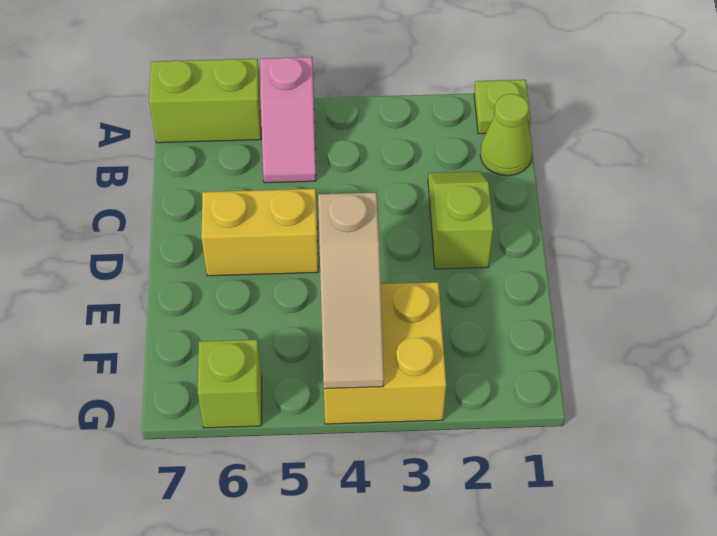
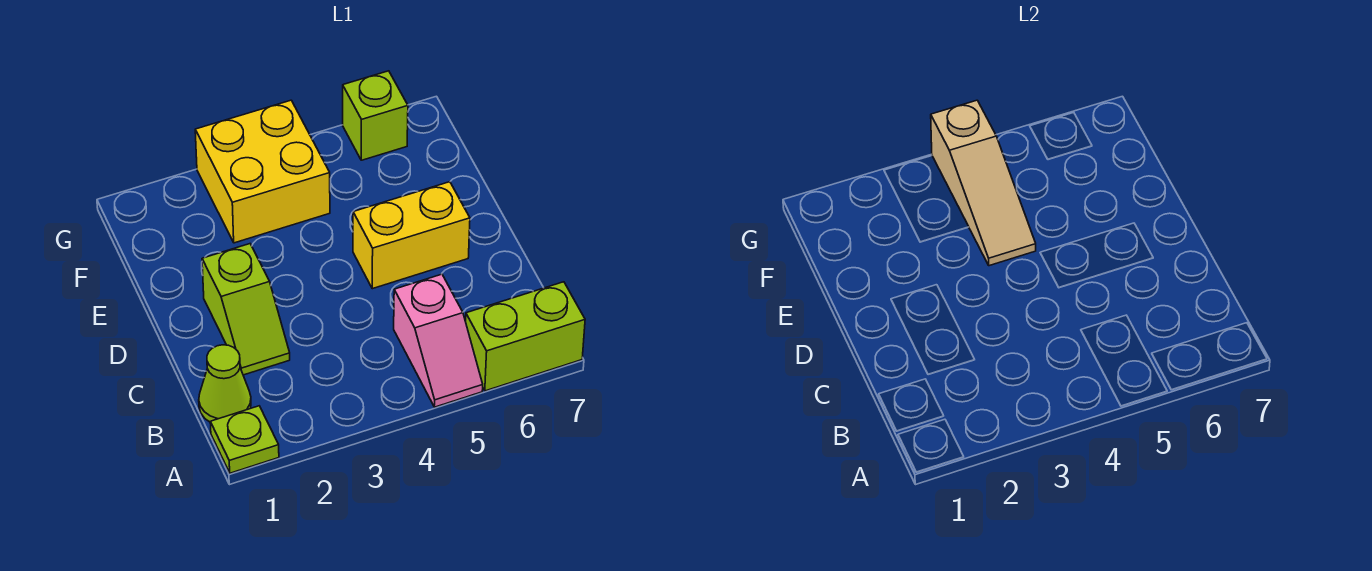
pink slope A5:B5 level 1 top A -> pink slope A5:B5 level 1 top B
tan slope E4:G4 level 2 top E -> tan slope E4:G4 level 2 top G

